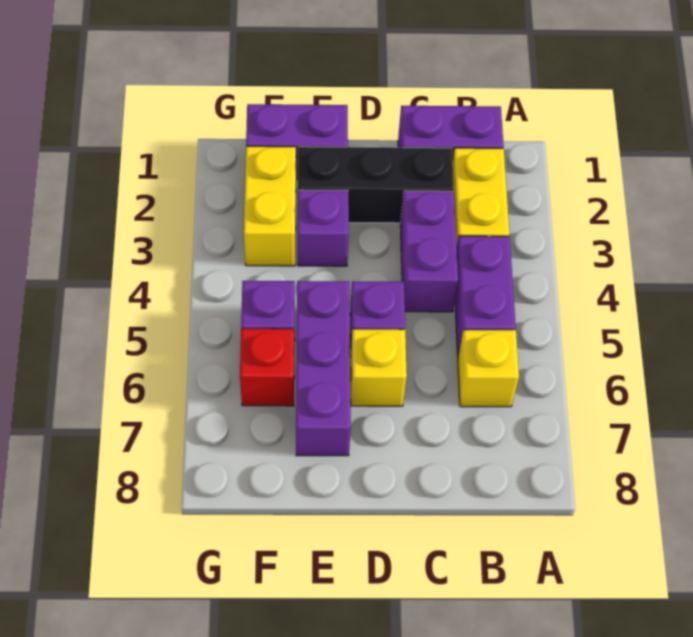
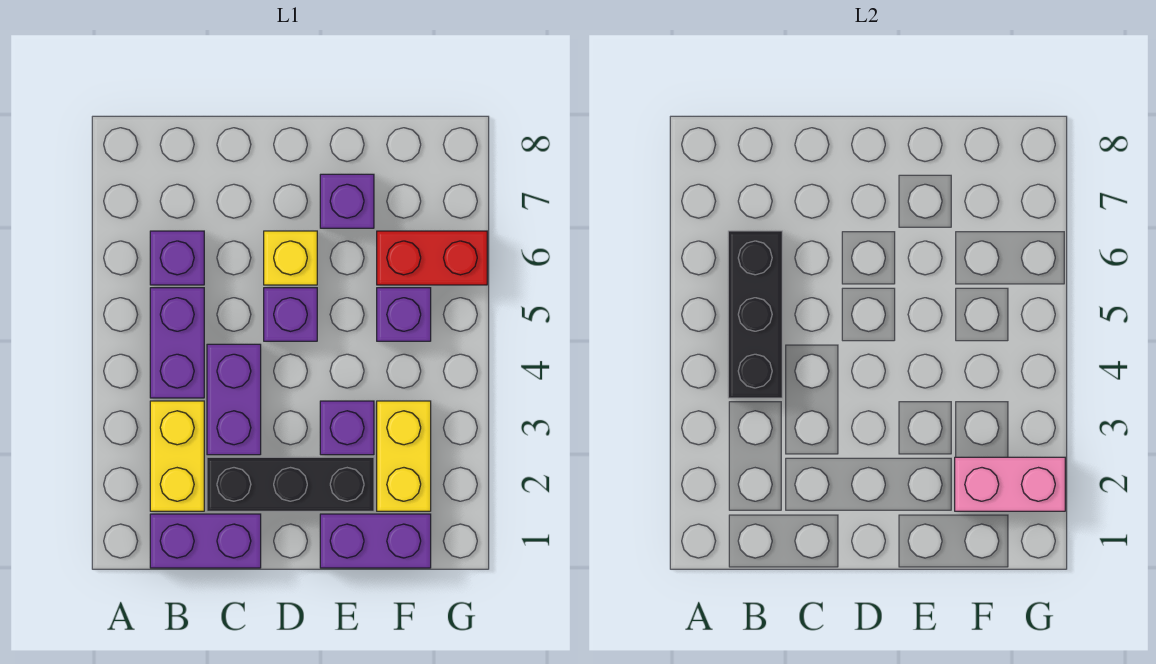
none -> black brick B4:B6 level 2
yellow brick B6 level 1 -> purple brick B6 level 1
purple brick E5:E7 level 1 -> purple brick E7 level 1
none -> pink brick F2:G2 level 2
red brick F6 level 1 -> red brick F6:G6 level 1

